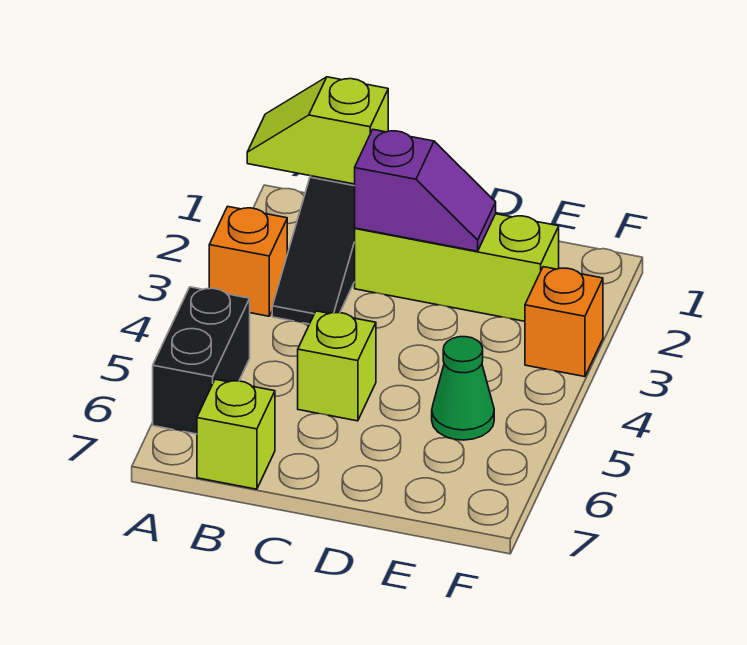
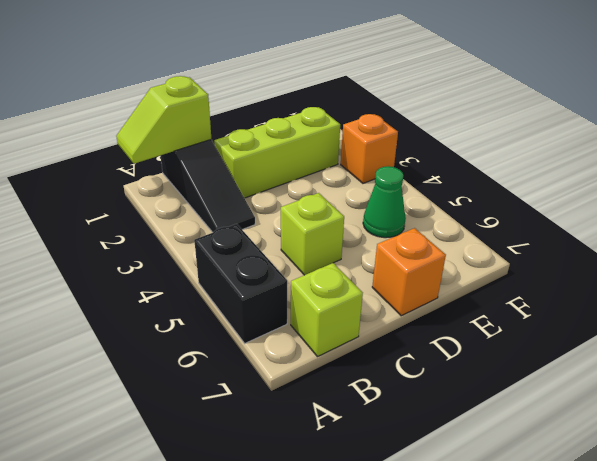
orange brick A3 level 1 -> orange brick D7 level 1
purple slope C2:D2 level 2 top C -> none

